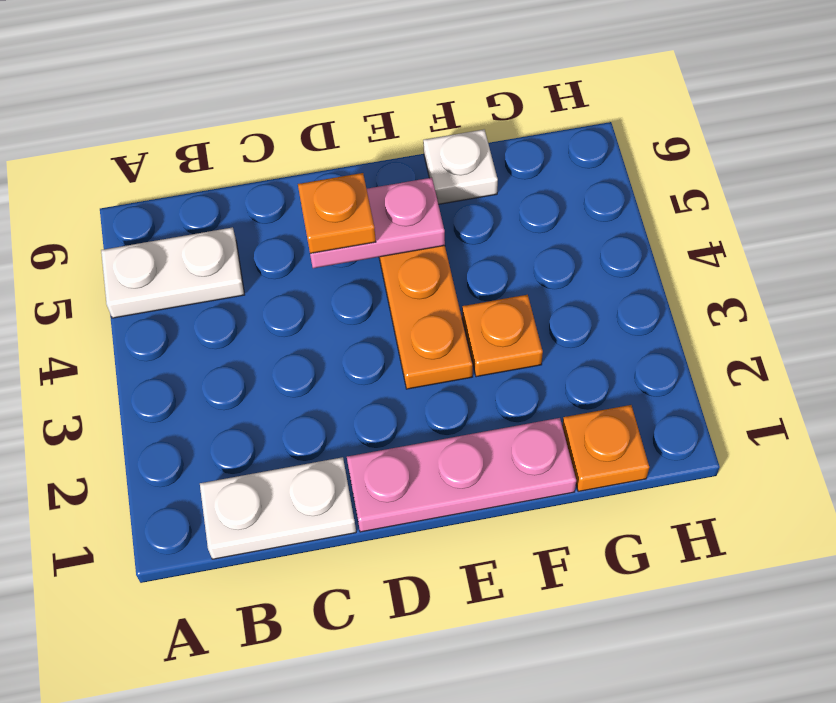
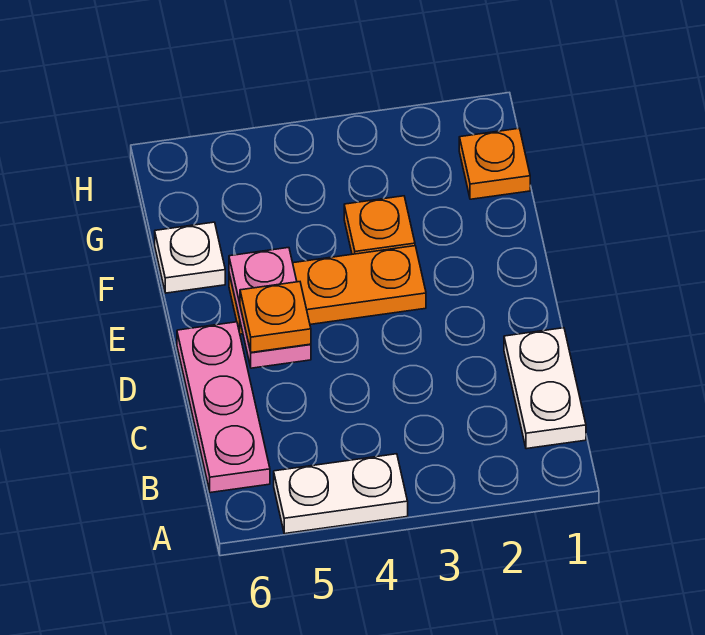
white plate A5:B5 level 1 -> white plate A4:A5 level 1
pink plate D1:F1 level 1 -> pink plate B6:D6 level 1

